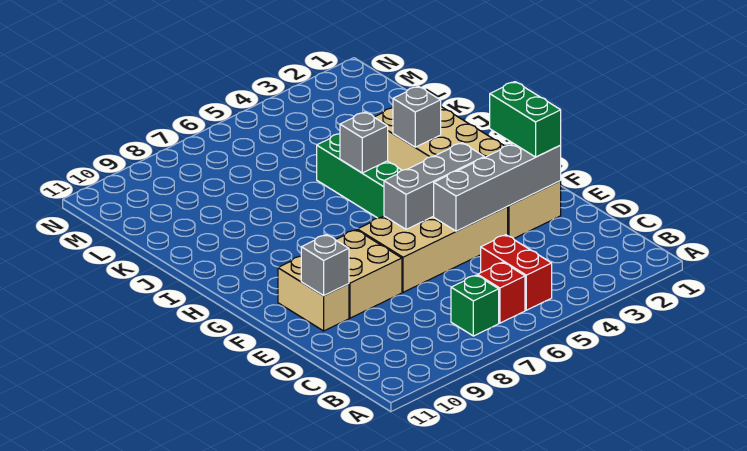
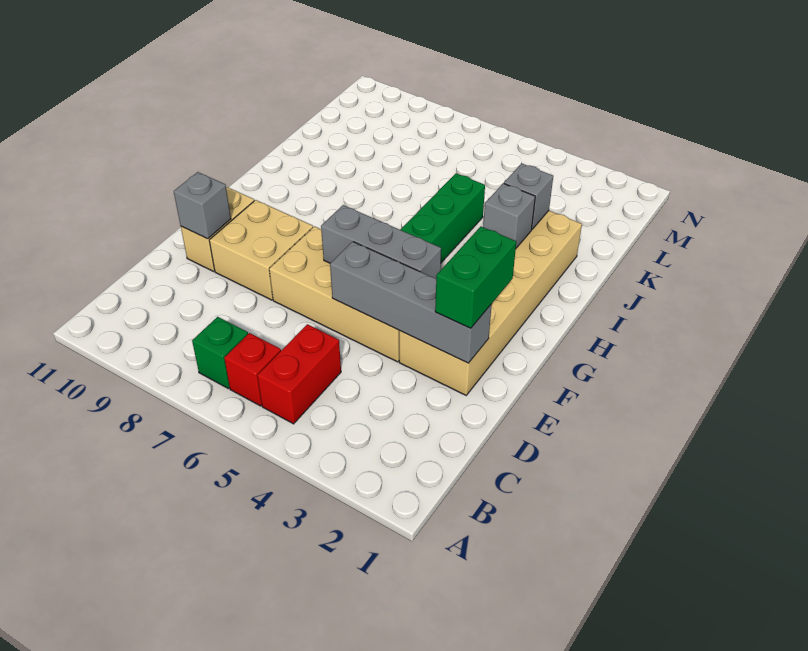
grey brick I5 level 2 -> grey brick J3 level 2

